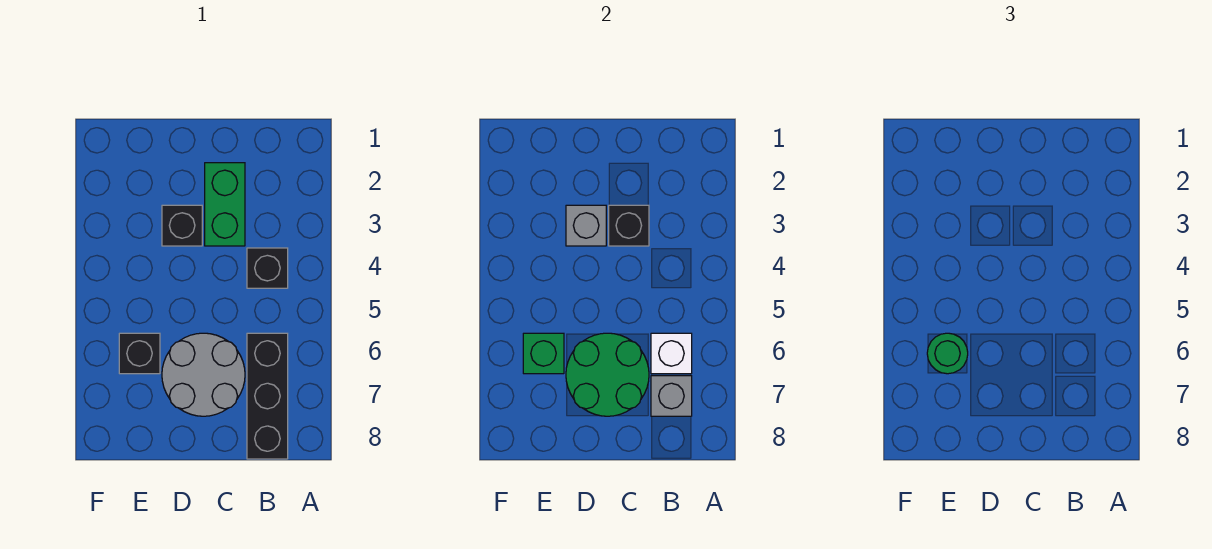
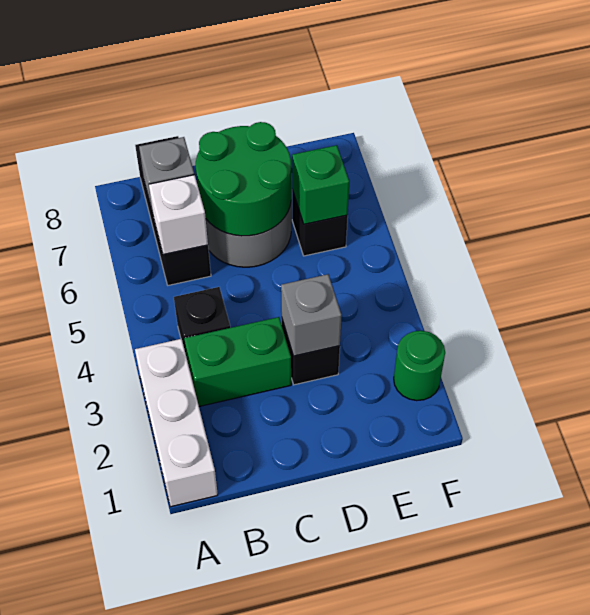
none -> white brick A1:A3 level 1
green brick C2:C3 level 1 -> green brick B3:C3 level 1
black brick C3 level 2 -> none
green round brick E6 level 3 -> green round brick F2 level 1

